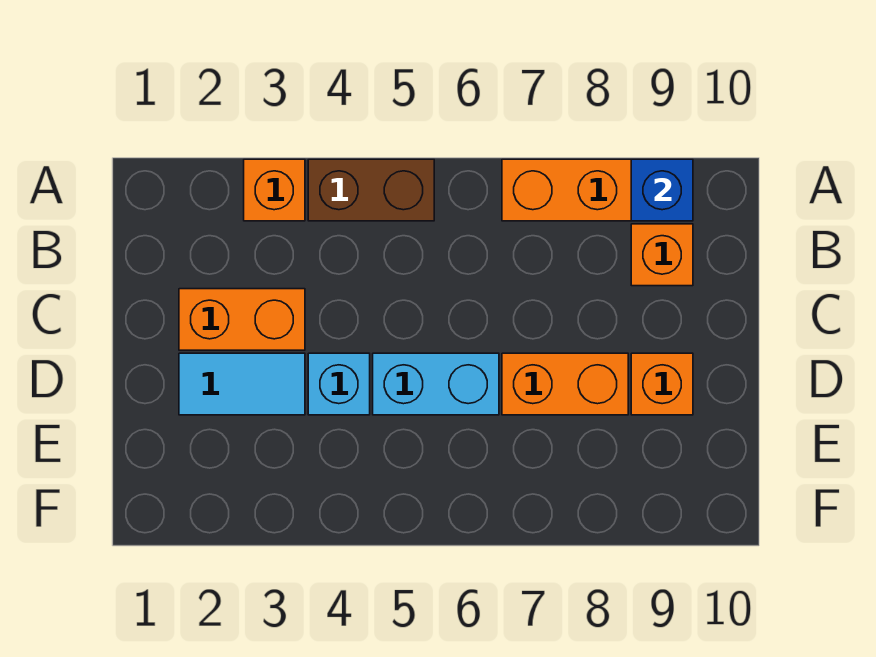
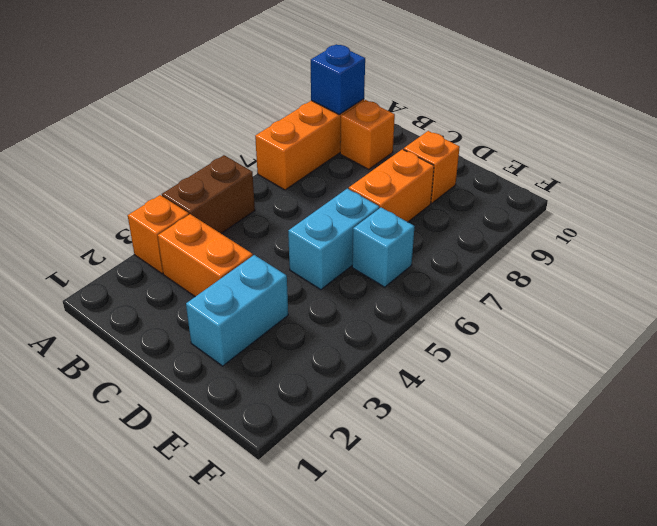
orange brick C2:C3 level 1 -> orange brick B3:C3 level 1
cyan tile D2:D3 level 1 -> cyan brick D2:D3 level 1
cyan brick D4 level 1 -> cyan brick E6 level 1

